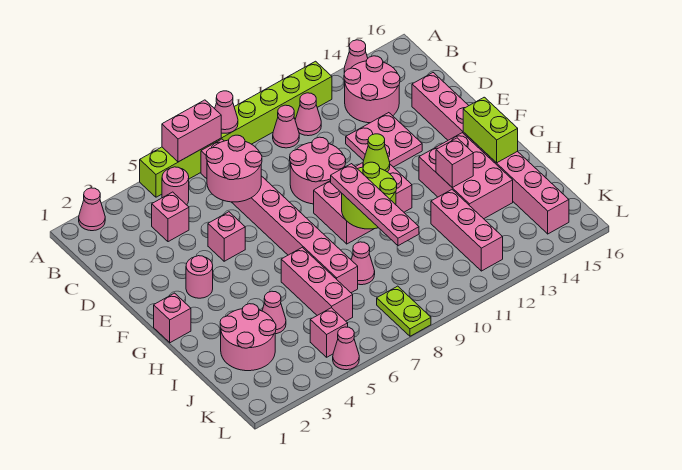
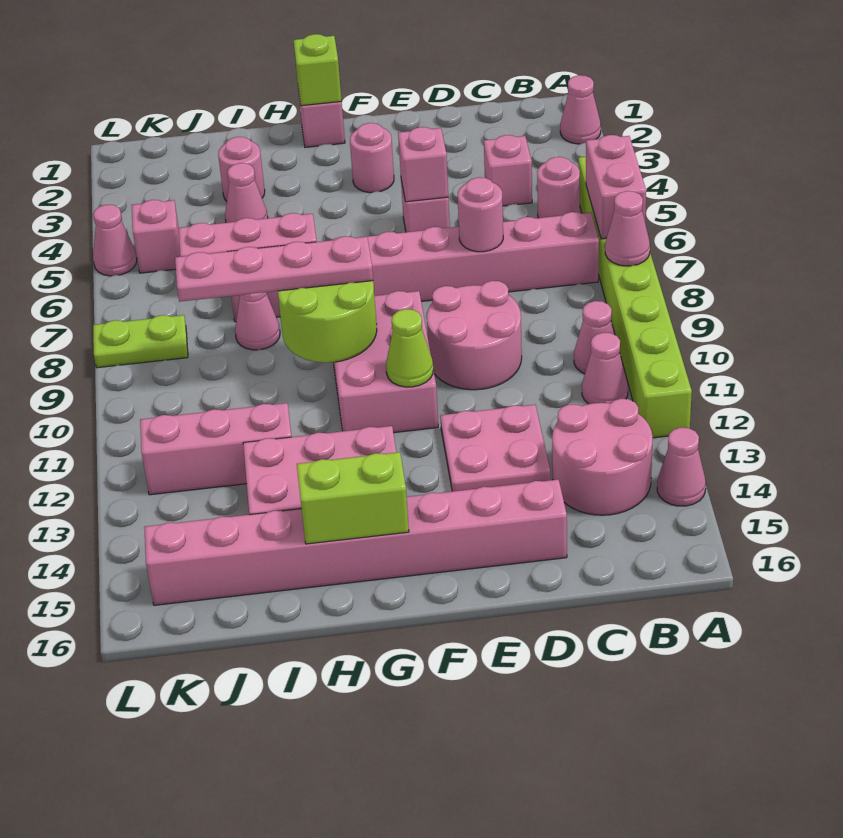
pink round brick C6:D7 level 2 -> pink round brick D7 level 2
none -> lime brick G1 level 2
pink brick H13 level 2 -> pink brick E5 level 2
pink round brick I2:J3 level 1 -> pink round brick I3 level 1

